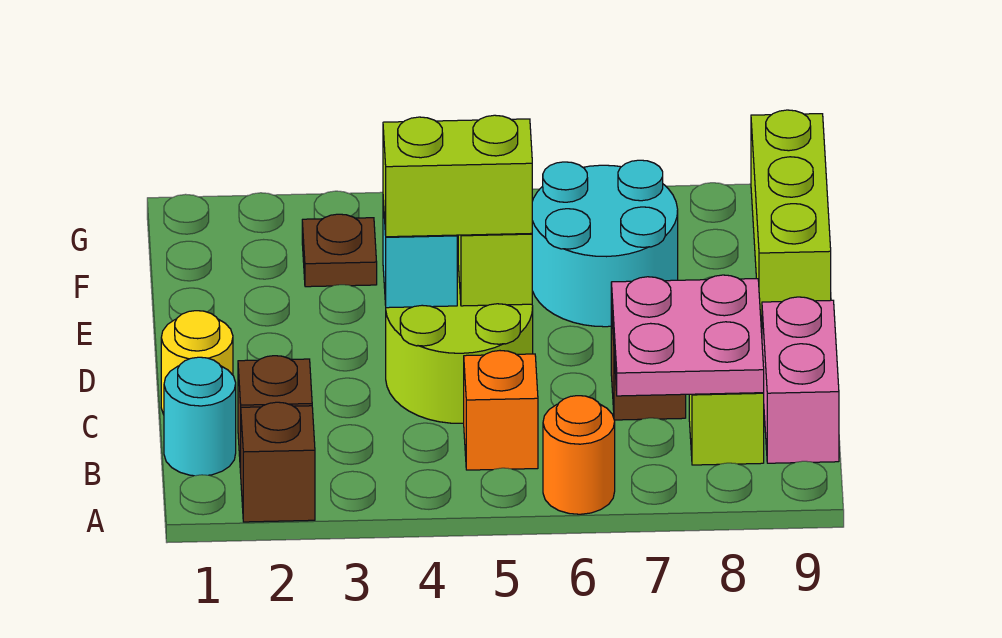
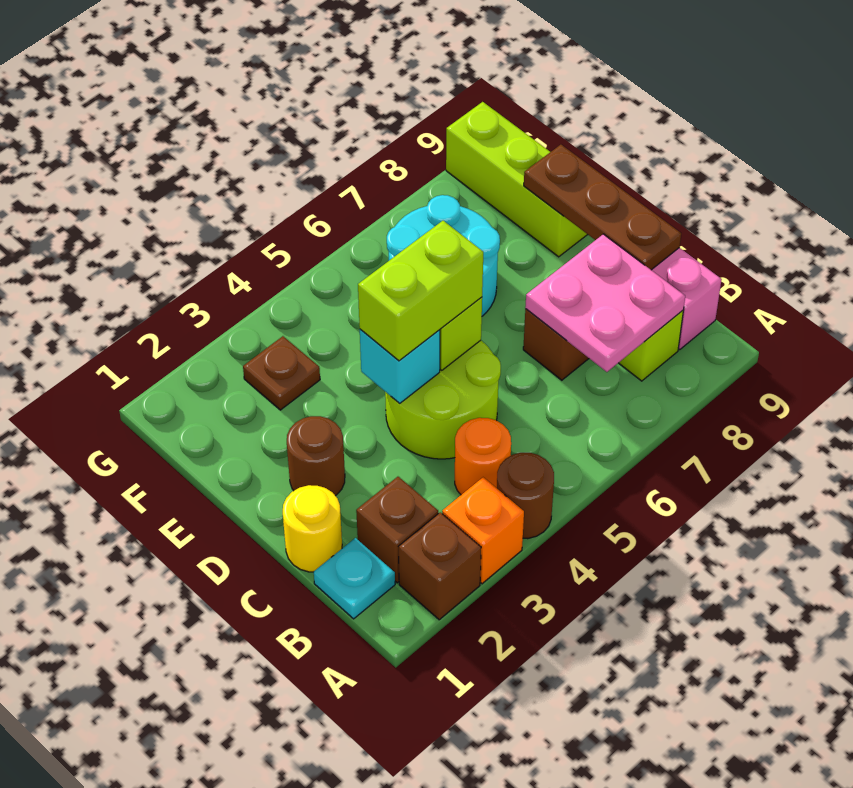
none -> brown round brick A4 level 1
orange round brick A6 level 1 -> orange round brick B4 level 1
cyan round brick B1 level 1 -> cyan plate B1 level 1
orange brick B5 level 1 -> orange brick A3 level 1
none -> brown plate C9:E9 level 2
none -> brown round brick D2 level 1

